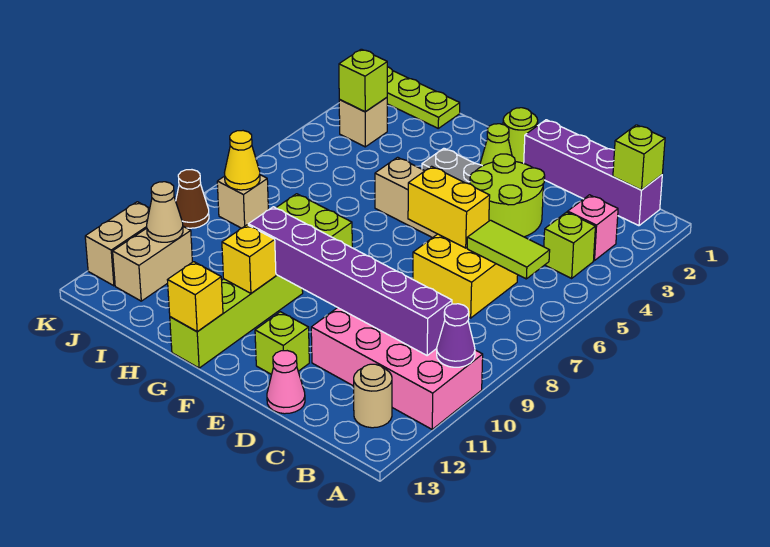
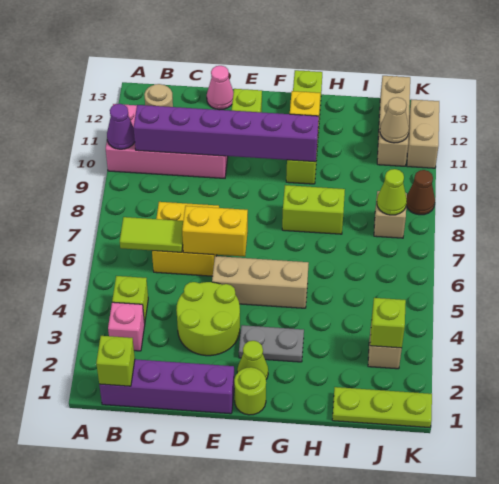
yellow brick G13 level 2 -> none
yellow cone J8 level 2 -> lime cone J8 level 2
tan brick J11:J12 level 1 -> tan brick J11:J13 level 1

